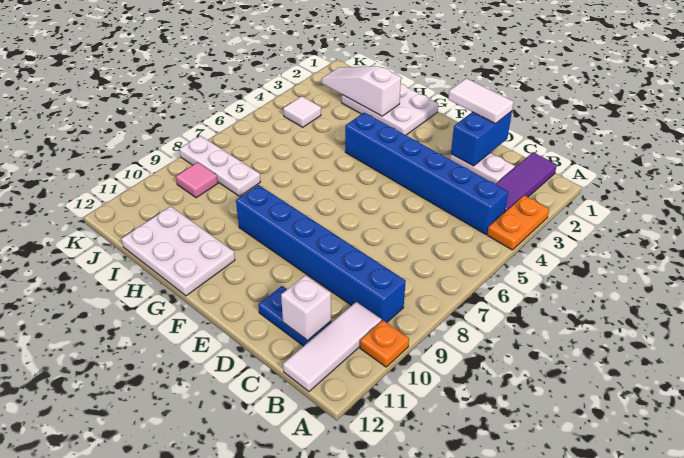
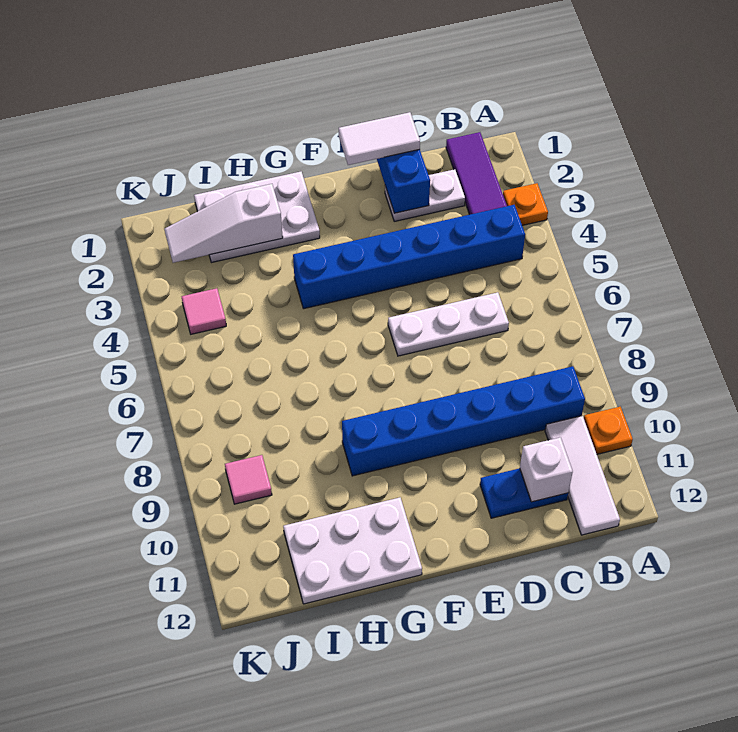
orange plate A3:A4 level 1 -> orange plate A3 level 1
white plate I8:K8 level 1 -> white plate C6:E6 level 1
white tile J4 level 1 -> pink tile J4 level 1

